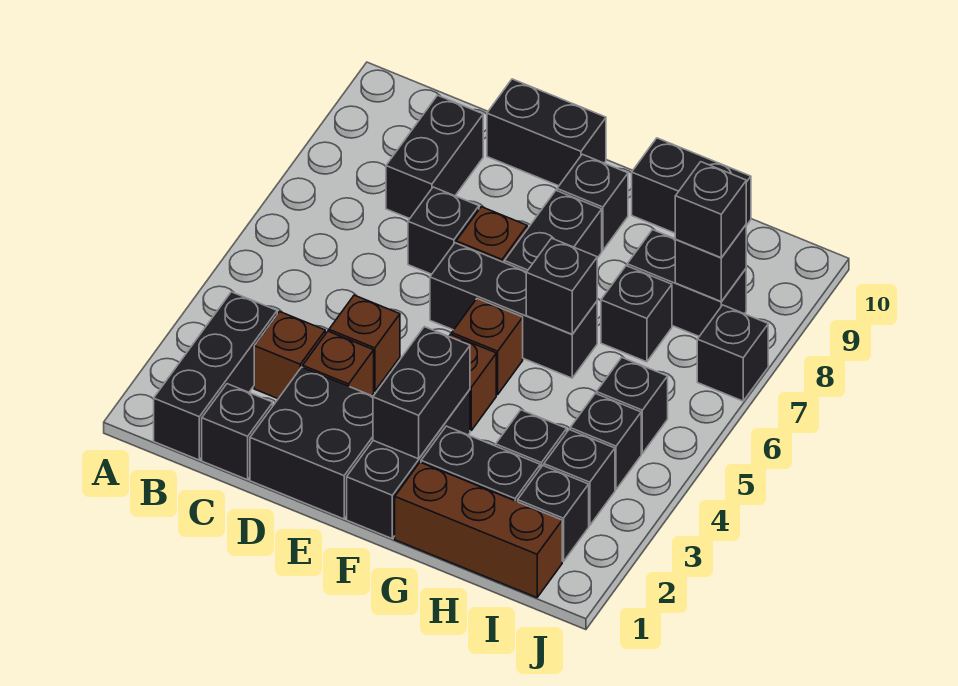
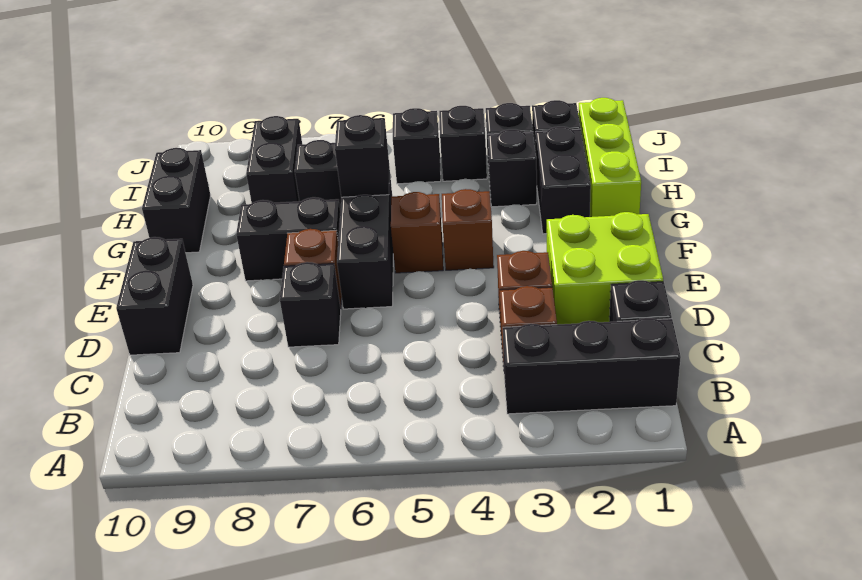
black brick C8:C9 level 1 -> none
black brick D1:E2 level 1 -> lime brick D1:E2 level 1
brown brick D4 level 1 -> none
black brick F1:F3 level 1 -> none
black brick F2:F3 level 2 -> none
black brick F9 level 1 -> none
brown brick G1:I1 level 1 -> lime brick G1:I1 level 1
black brick I8 level 2 -> none
black brick I8 level 3 -> none
black brick J7 level 1 -> none

